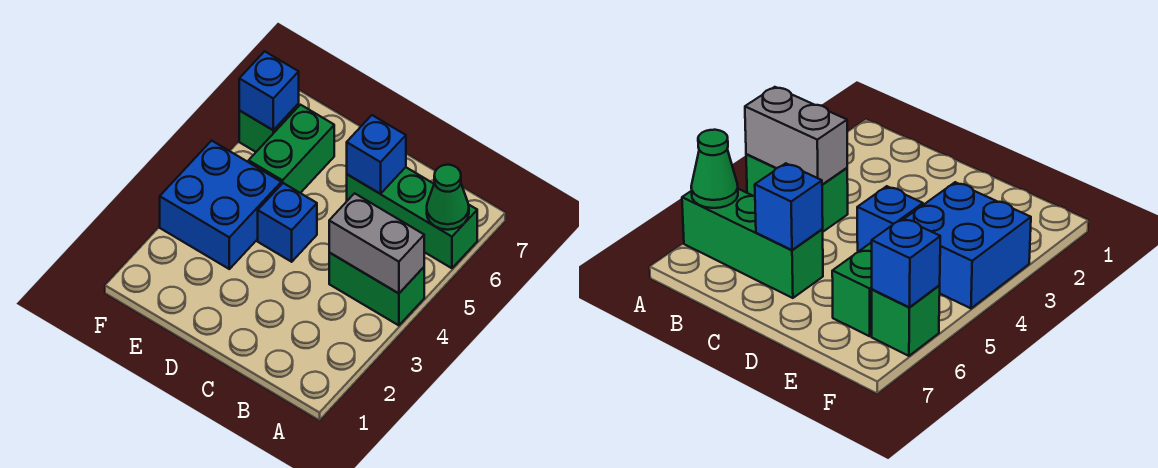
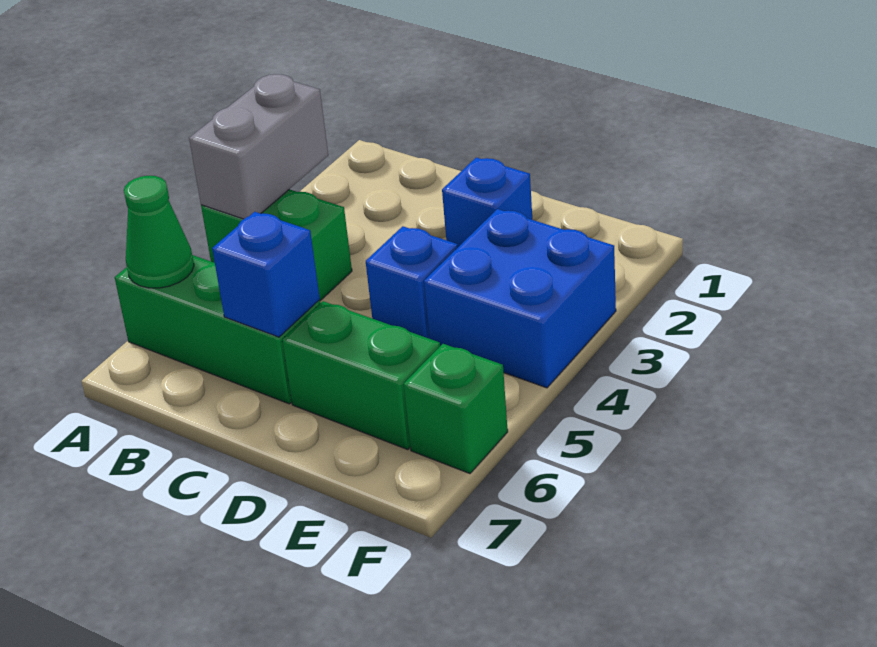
grey brick A4:B4 level 2 -> grey brick A3:A4 level 2
green brick E5:E6 level 1 -> green brick D6:E6 level 1
blue brick F6 level 2 -> blue brick D2 level 1

